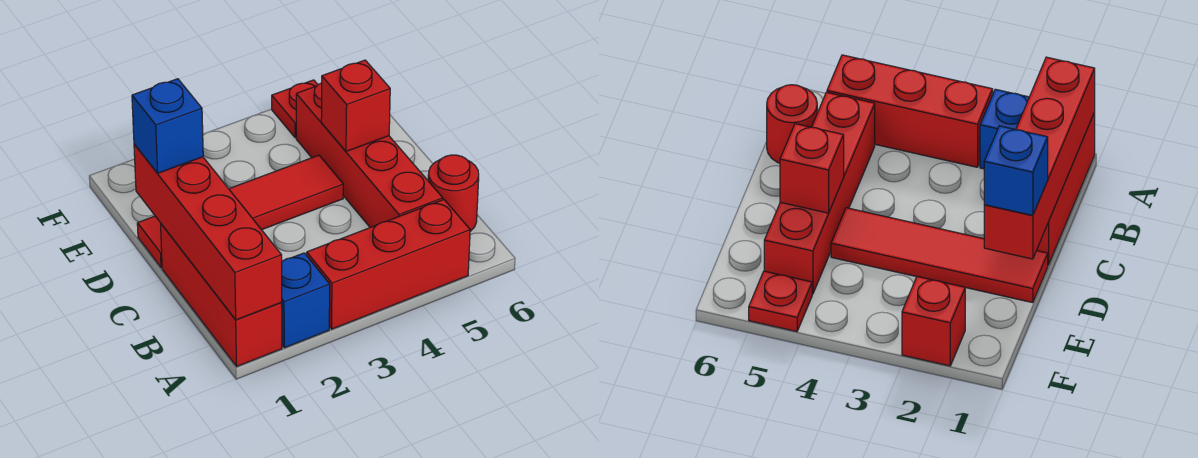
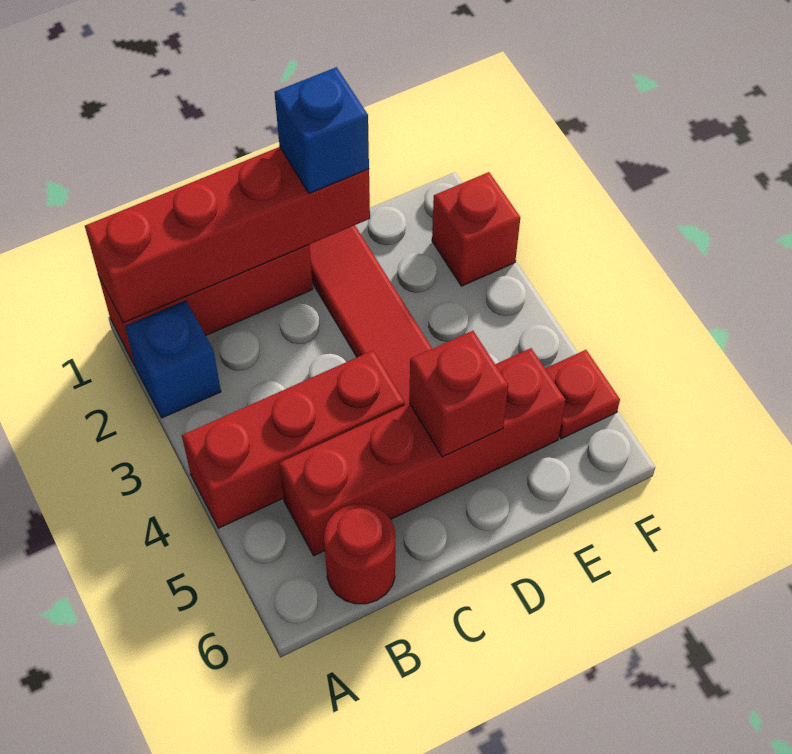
red brick A3:A5 level 1 -> red brick A4:C4 level 1

